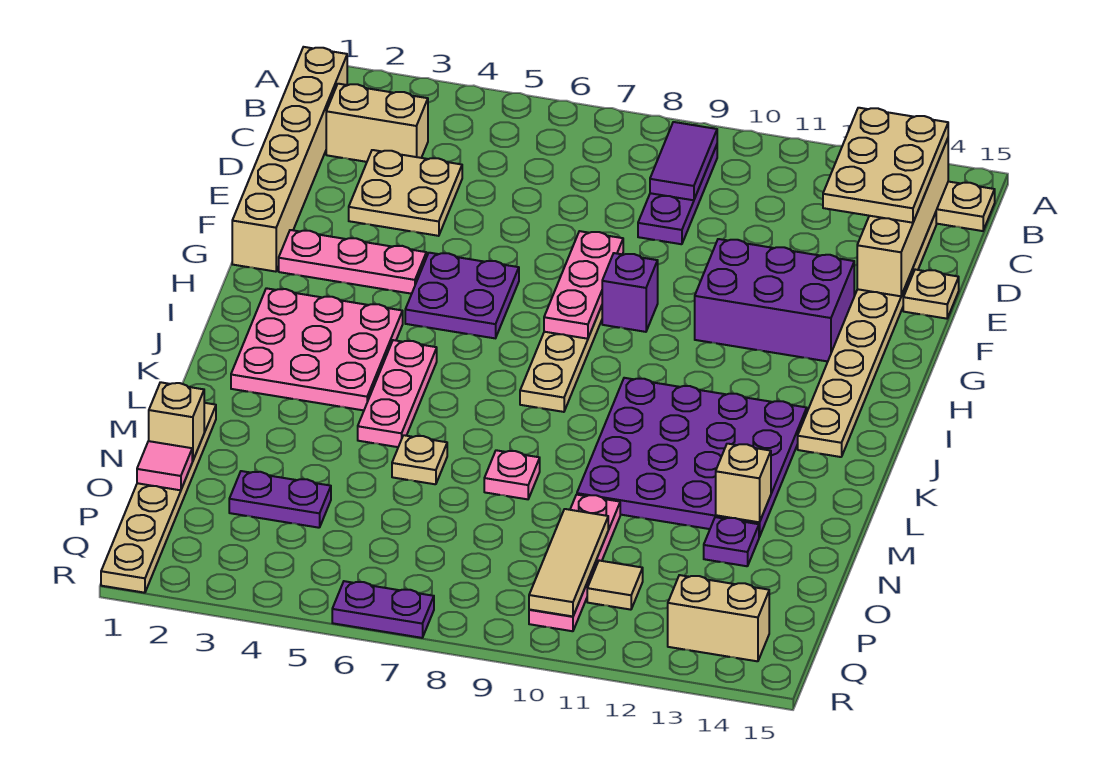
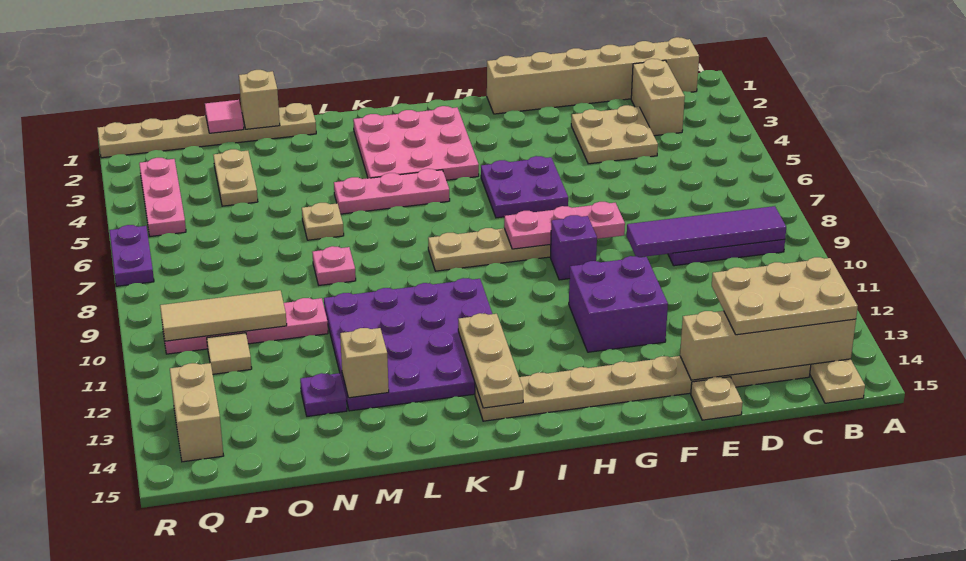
purple tile B9:C9 level 2 -> purple tile B9:E9 level 2
purple brick F11:G13 level 1 -> purple brick F11:G12 level 1
pink plate G2:G4 level 1 -> pink plate Q3:Q5 level 1
none -> tan plate J12:J14 level 2
purple plate O3:O4 level 1 -> tan plate O3:O4 level 1

